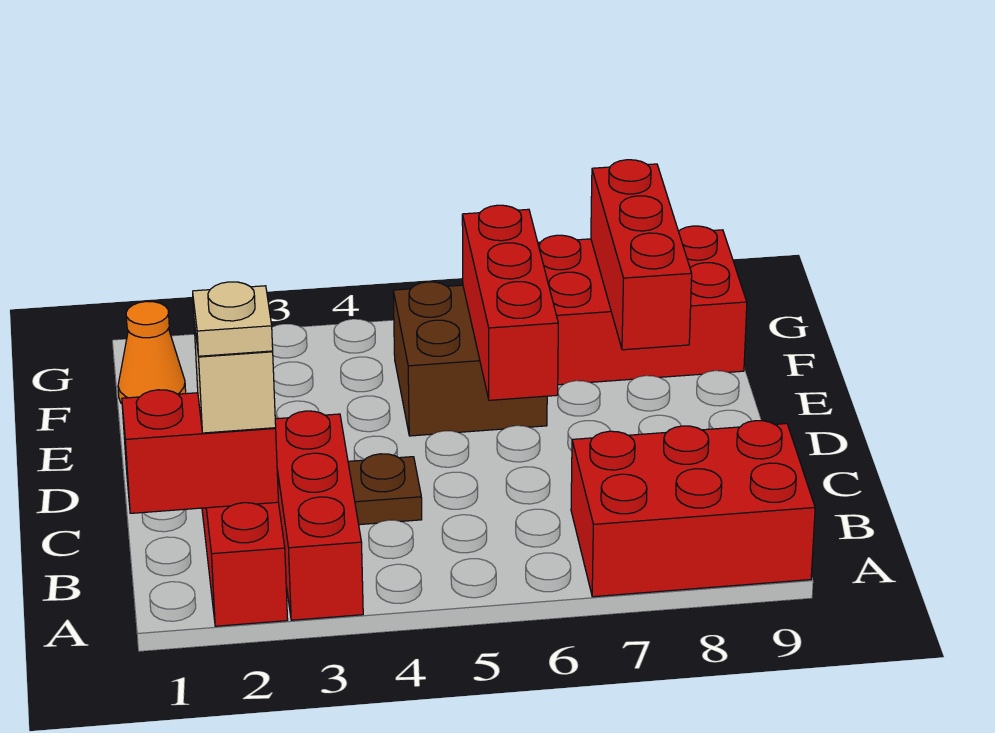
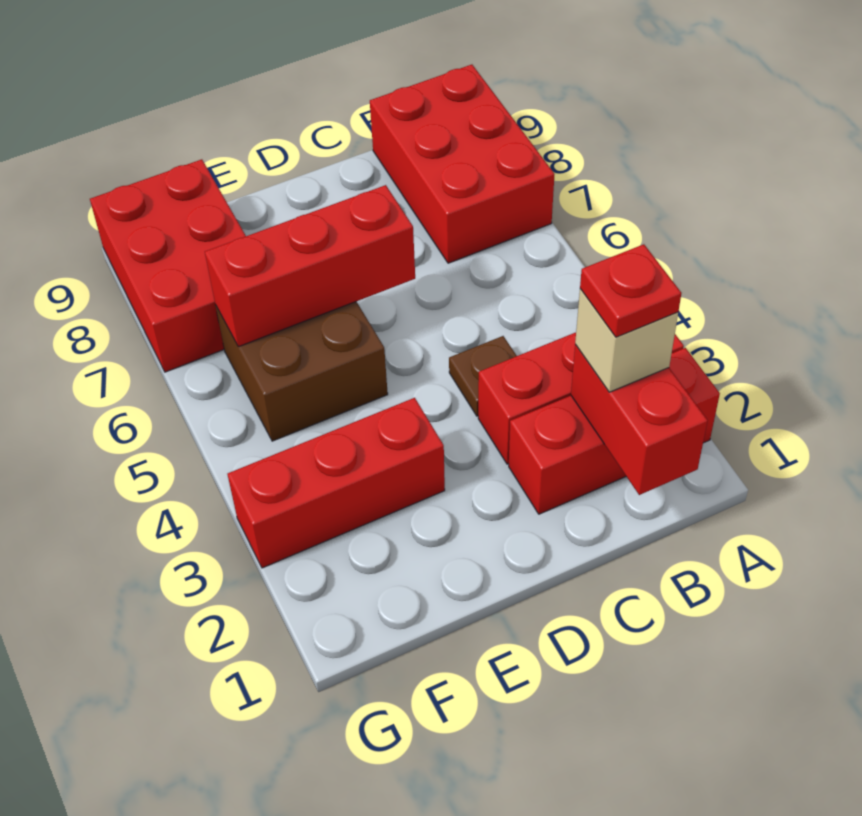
tan plate B2 level 4 -> red plate B2 level 4
red brick E8:G8 level 2 -> red brick E3:G3 level 1
orange cone F1 level 1 -> none

